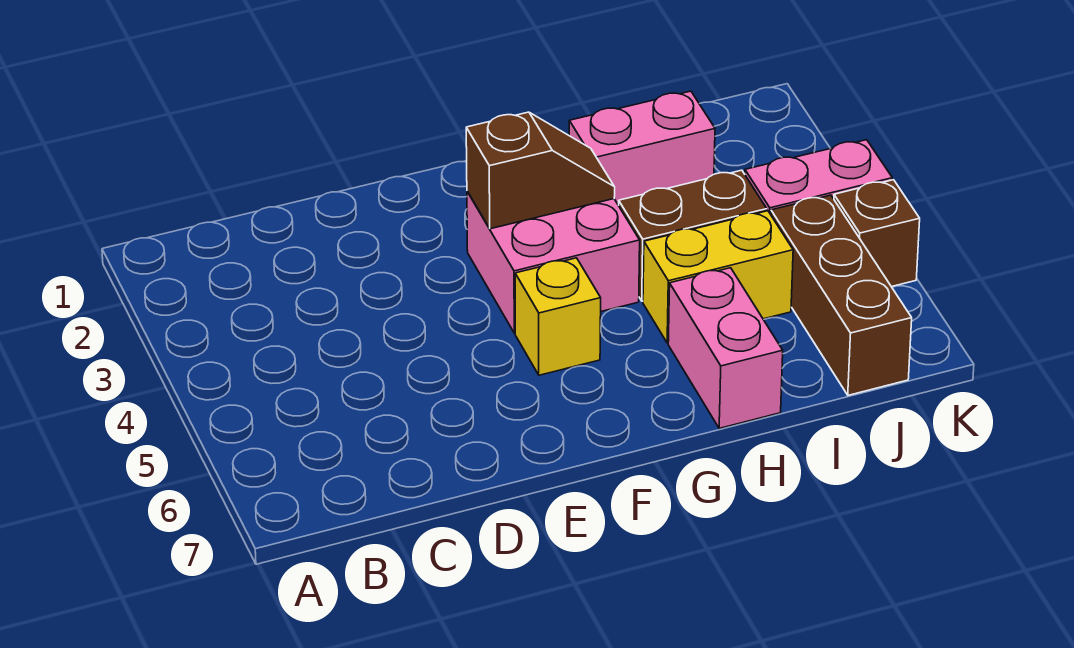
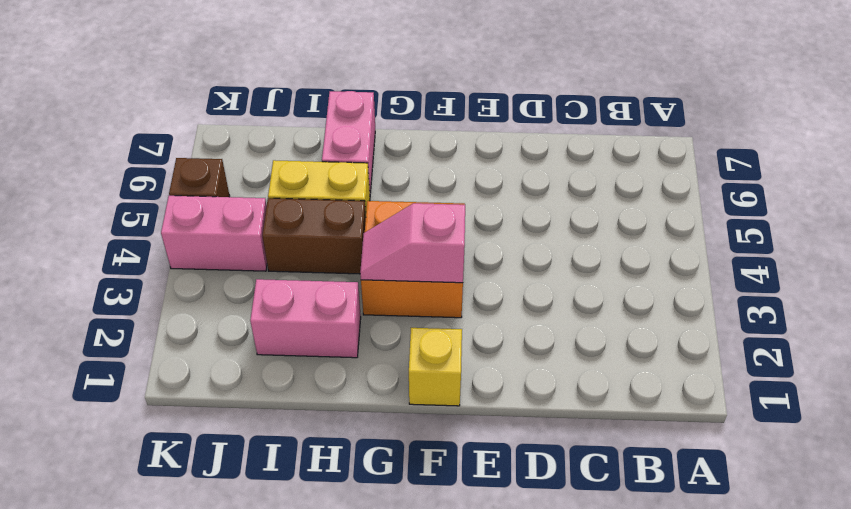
pink brick F3:G4 level 1 -> orange brick F3:G4 level 1
brown slope F3:G3 level 2 top F -> pink slope F3:G3 level 2 top F
yellow brick F5 level 1 -> yellow brick F1 level 1
brown brick J5:J7 level 1 -> none

